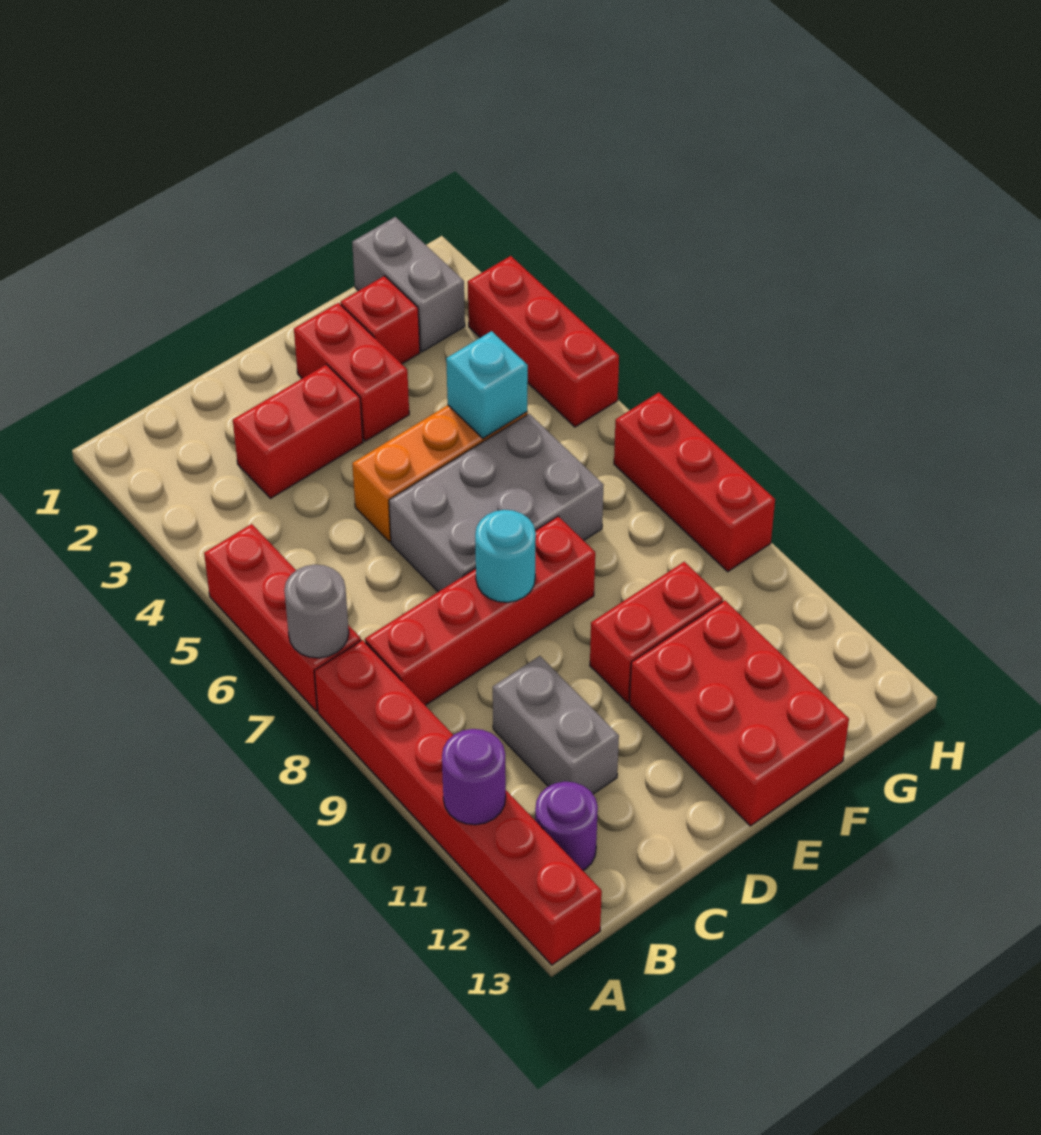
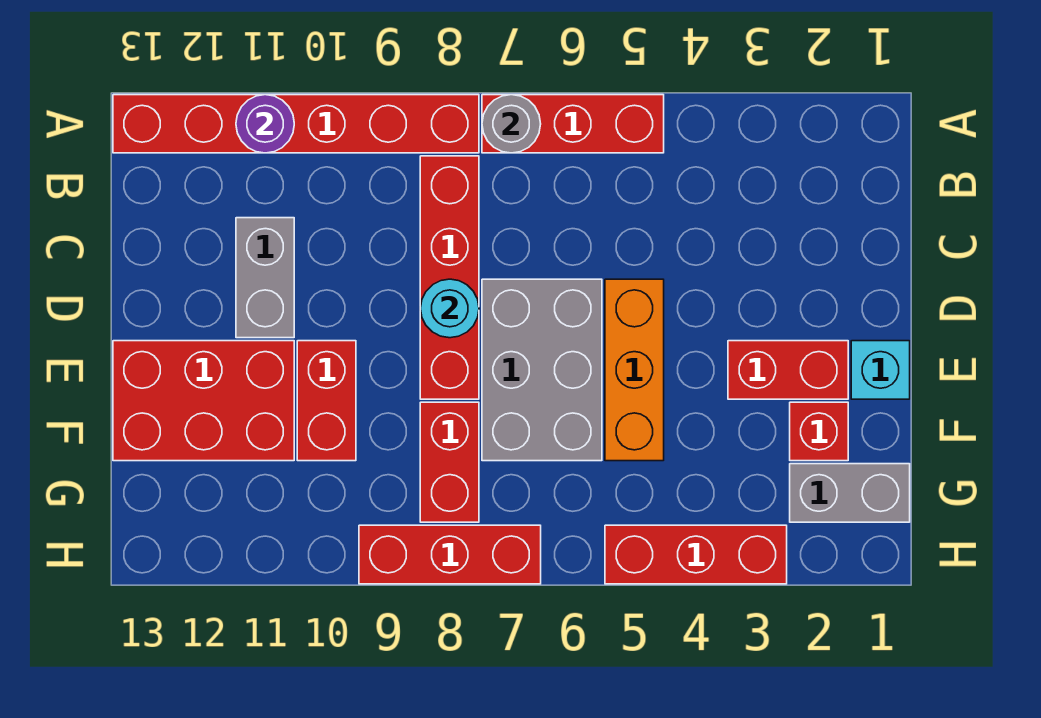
purple round brick B12 level 1 -> none
red brick C3:D3 level 1 -> red brick F8:G8 level 1
grey brick C10:C11 level 1 -> grey brick C11:D11 level 1
cyan brick F5 level 2 -> cyan brick E1 level 1

